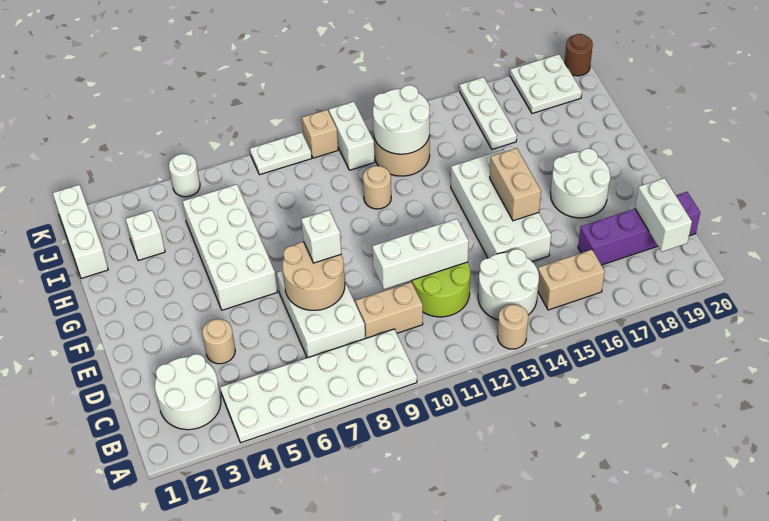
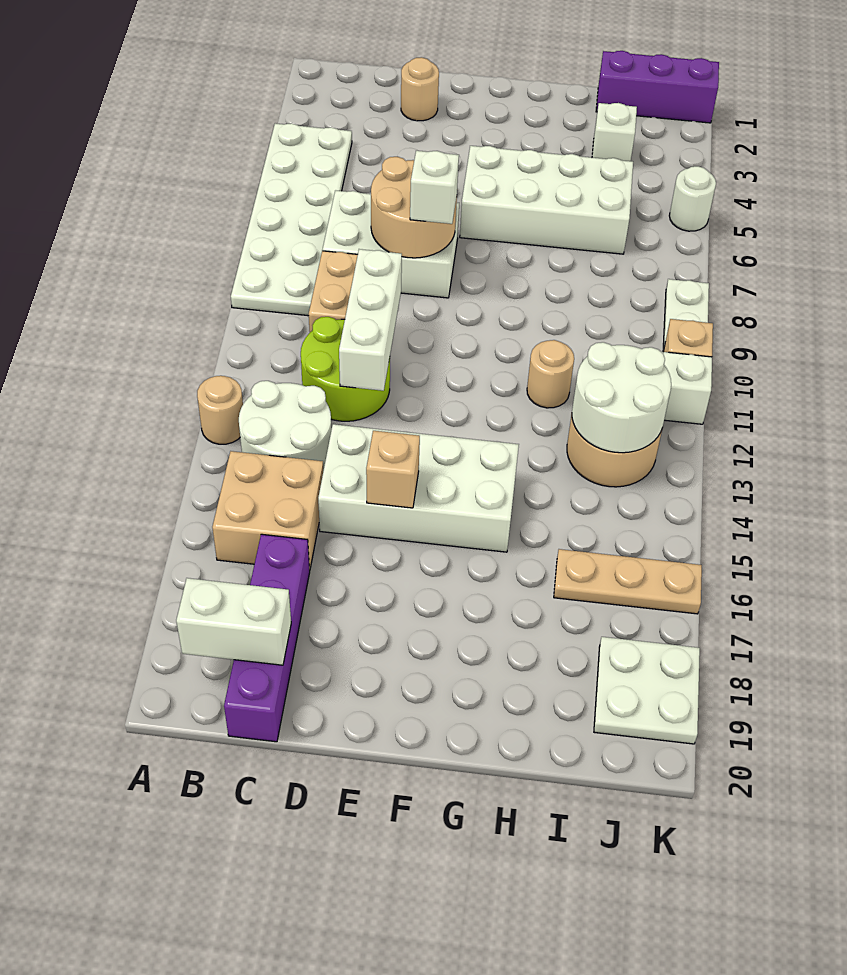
white round brick B2:C3 level 1 -> none
tan brick B15:B16 level 1 -> tan brick B15:C16 level 1
tan round brick D4 level 1 -> tan round brick D2 level 1
tan brick E15:F15 level 2 -> tan brick E15 level 2
white round brick E17:F18 level 1 -> none
white brick I1:K1 level 1 -> purple brick I1:K1 level 1
white plate I16:K16 level 1 -> tan plate I16:K16 level 1
brown round brick K20 level 1 -> none

